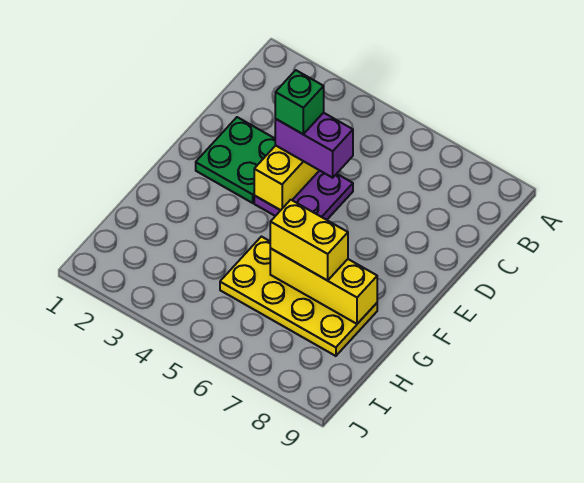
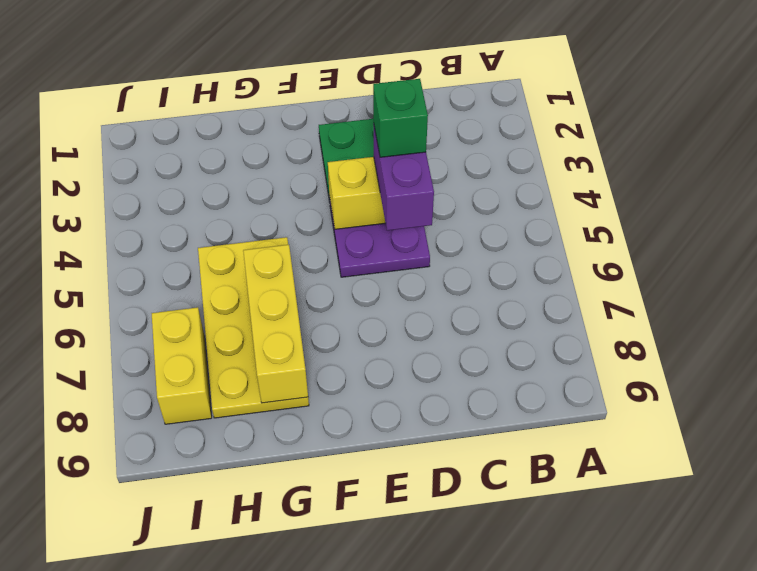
yellow brick G6:G7 level 3 -> yellow brick I7:I8 level 1

